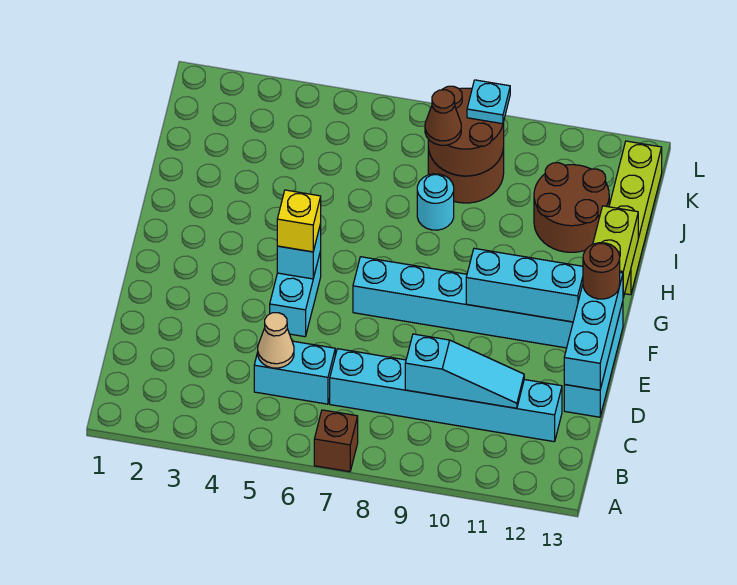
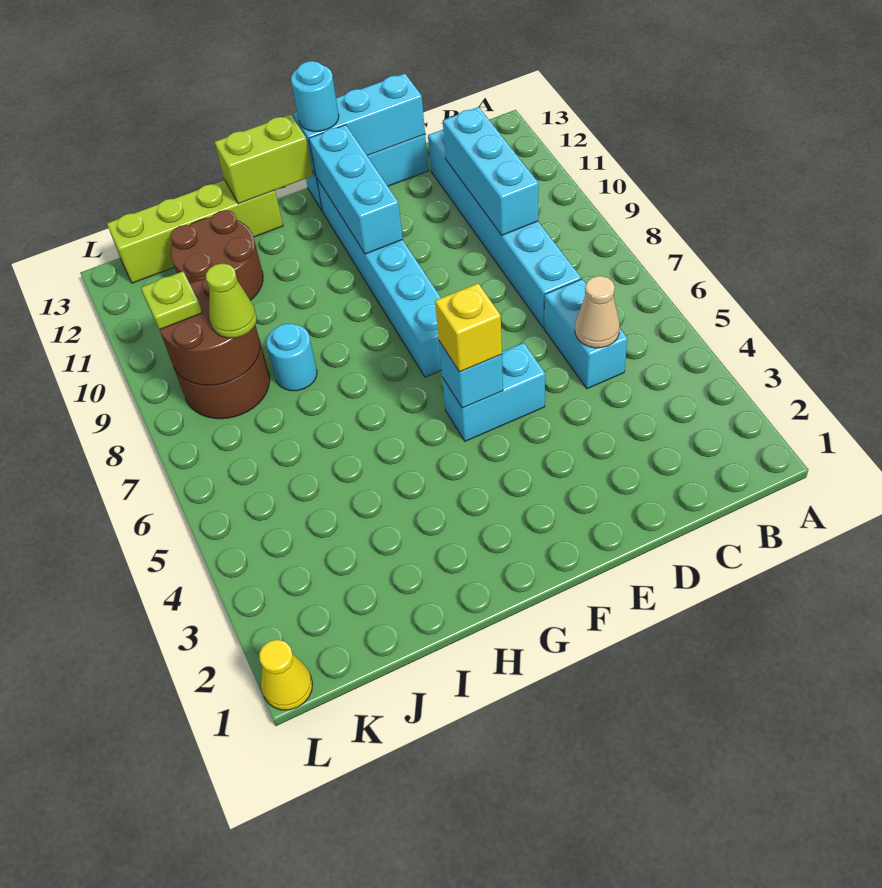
brown brick A7 level 1 -> none
cyan slope C9:C11 level 2 top 9 -> cyan brick C9:C11 level 2
brown round brick F13 level 3 -> cyan round brick F13 level 3
brown cone J8 level 3 -> lime cone J8 level 3
cyan plate K9 level 3 -> lime plate K9 level 3
none -> yellow cone L1 level 1

